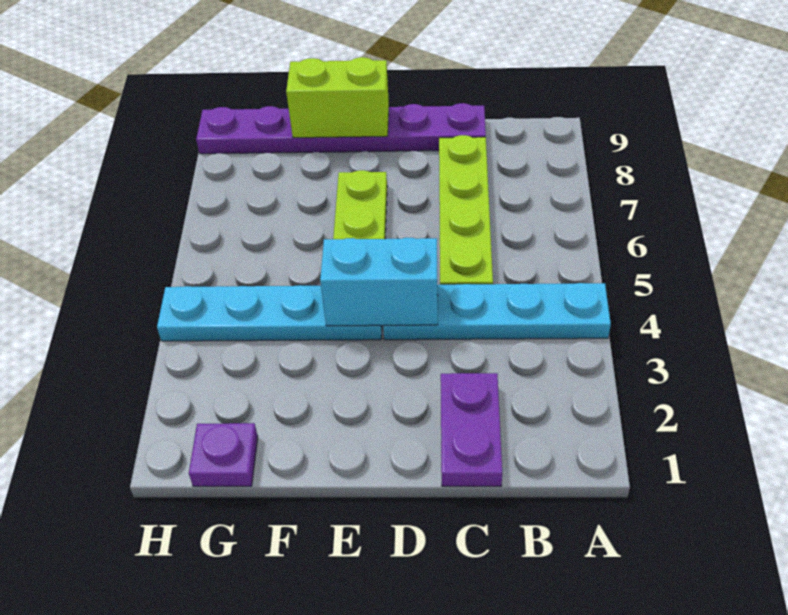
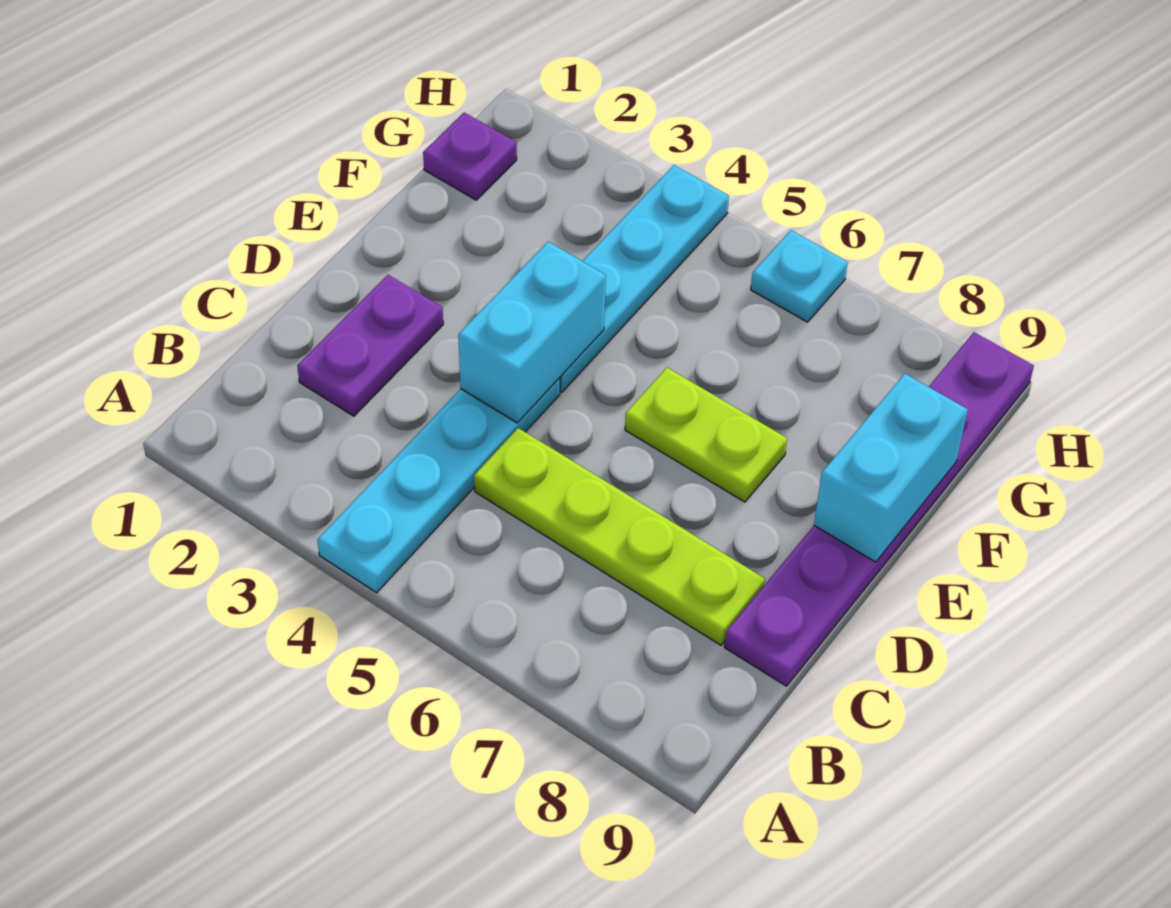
purple plate C1:C2 level 1 -> purple plate C2:D2 level 1
lime brick E9:F9 level 2 -> cyan brick E9:F9 level 2
none -> cyan plate H6 level 1

